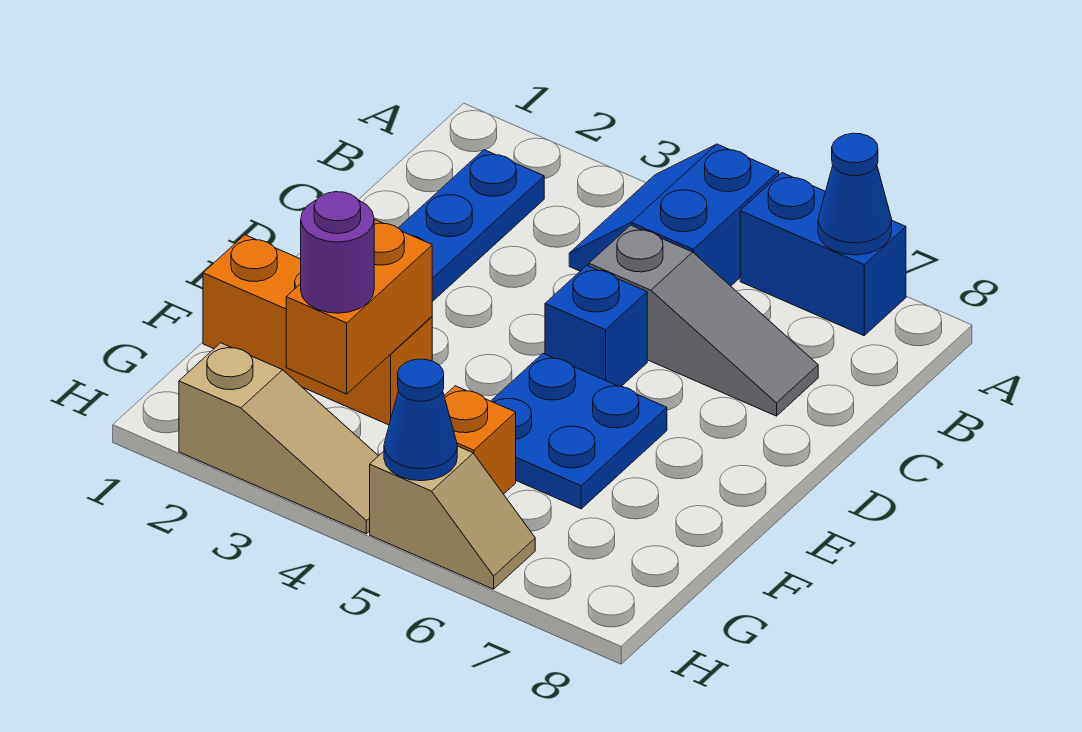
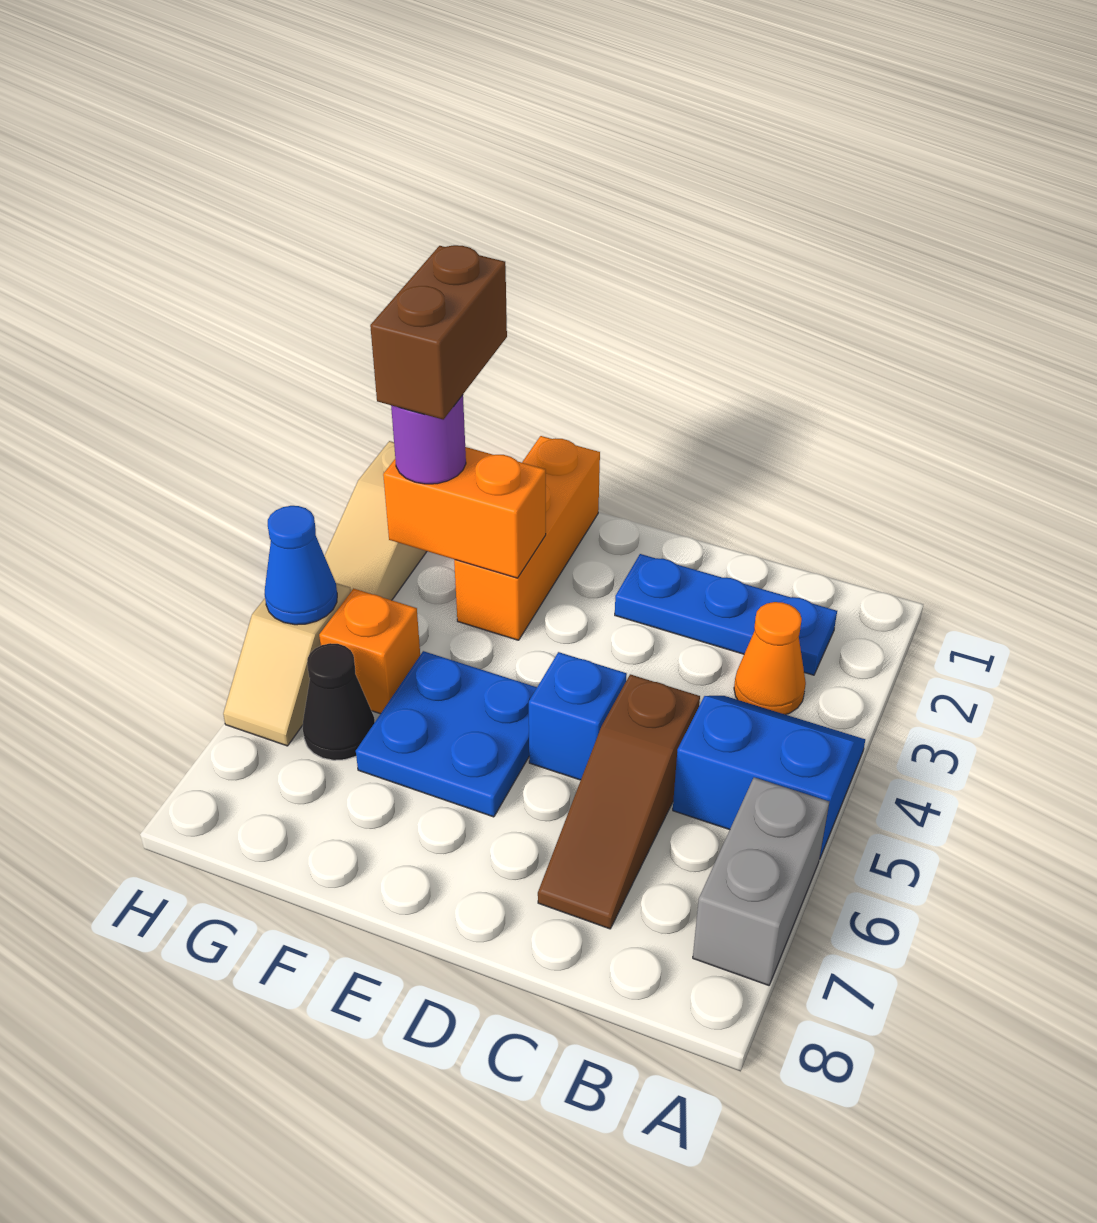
blue brick A6:A7 level 1 -> grey brick A6:A7 level 1
blue cone A7 level 2 -> none
none -> orange cone B3 level 1
grey slope C5:C7 level 1 top 5 -> brown slope C5:C7 level 1 top 5
none -> brown brick G2:G3 level 4
none -> black cone G6 level 1

